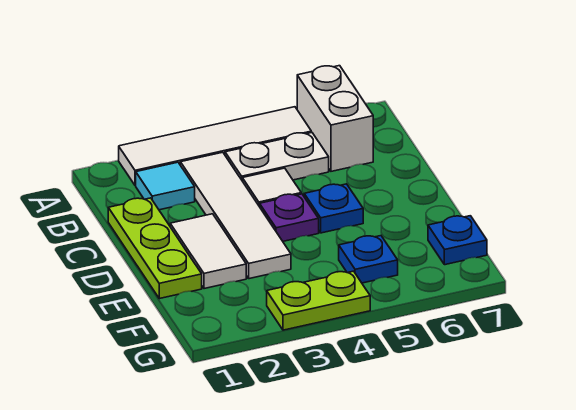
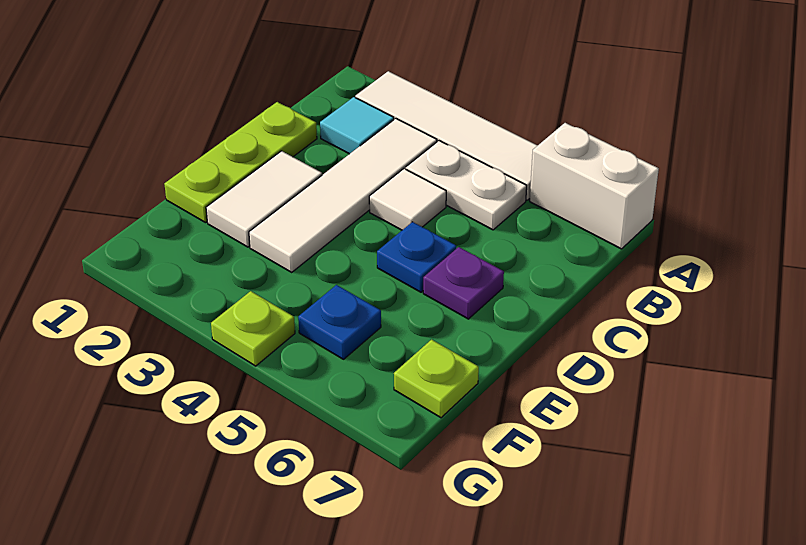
white brick A6:B6 level 1 -> white brick A6:A7 level 1
purple plate D4 level 1 -> purple plate D6 level 1
blue plate F7 level 1 -> lime plate F7 level 1
lime plate G3:G4 level 1 -> lime plate G4 level 1

